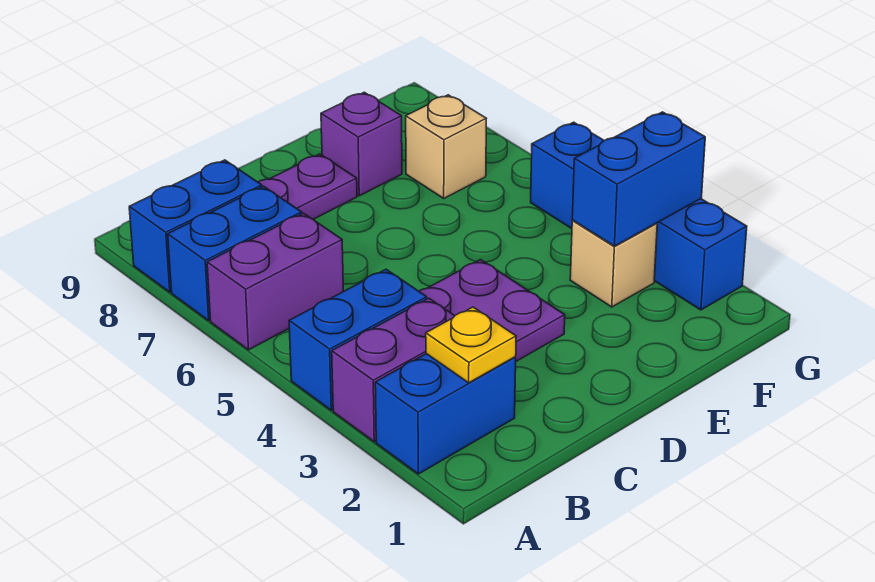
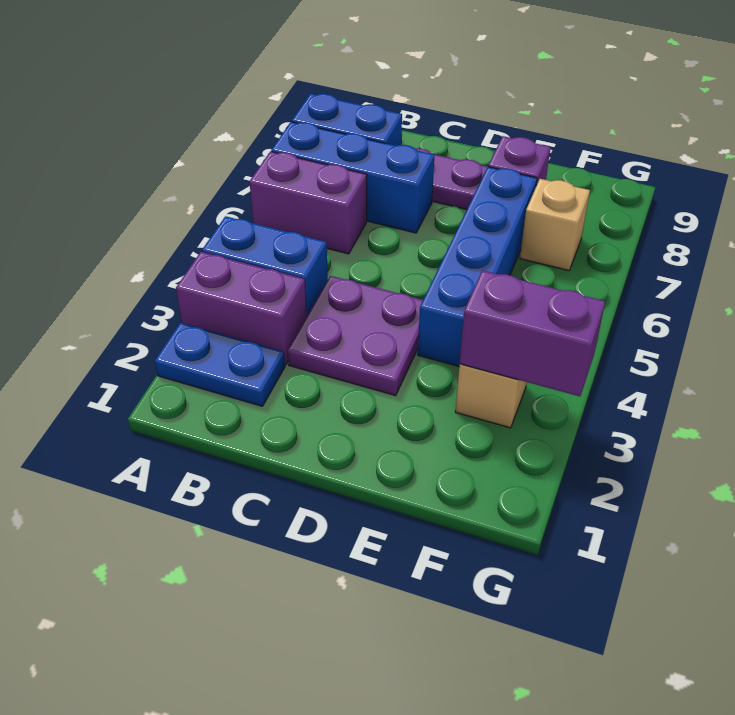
blue brick A2:B2 level 1 -> blue plate A2:B2 level 1
blue brick A7:B7 level 1 -> blue brick A7:C7 level 1
yellow plate B2 level 2 -> none
blue brick F3:G3 level 2 -> purple brick F3:G3 level 2
blue brick G2:G5 level 1 -> blue brick E4:E7 level 1

